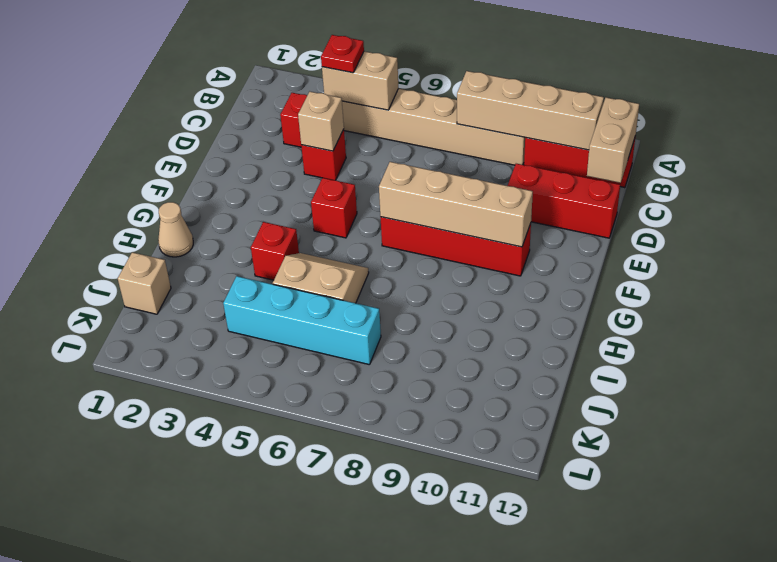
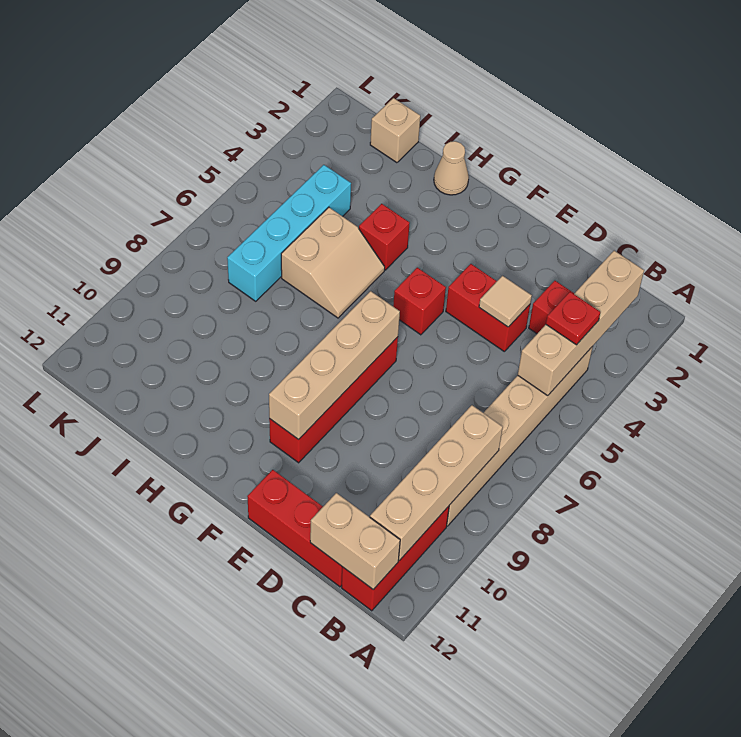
tan brick B4:B5 level 2 -> tan brick B2:B5 level 2
red brick D4 level 1 -> red brick D4:E4 level 1
tan brick D4 level 2 -> tan tile D4 level 2
red brick D10:D12 level 1 -> red brick C12:E12 level 1

